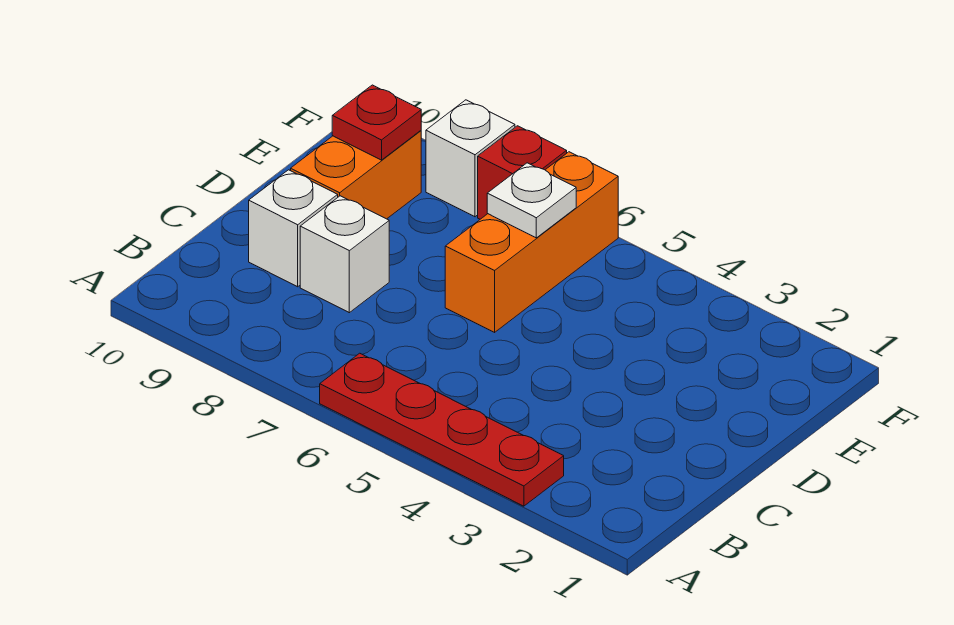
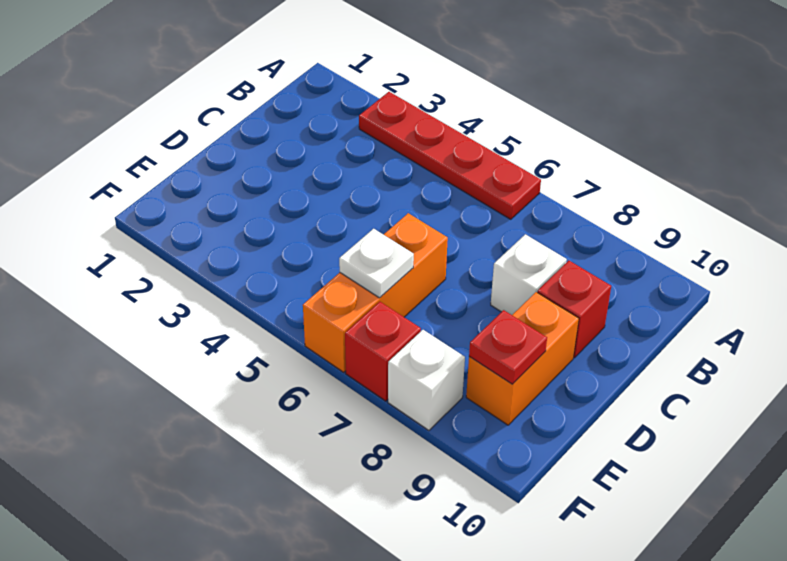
white brick C9 level 1 -> red brick C9 level 1

